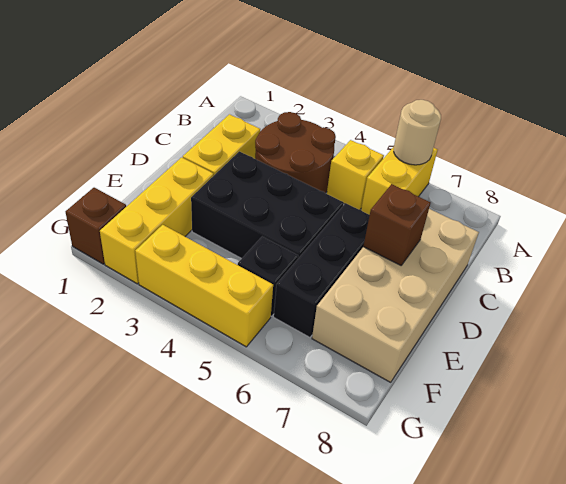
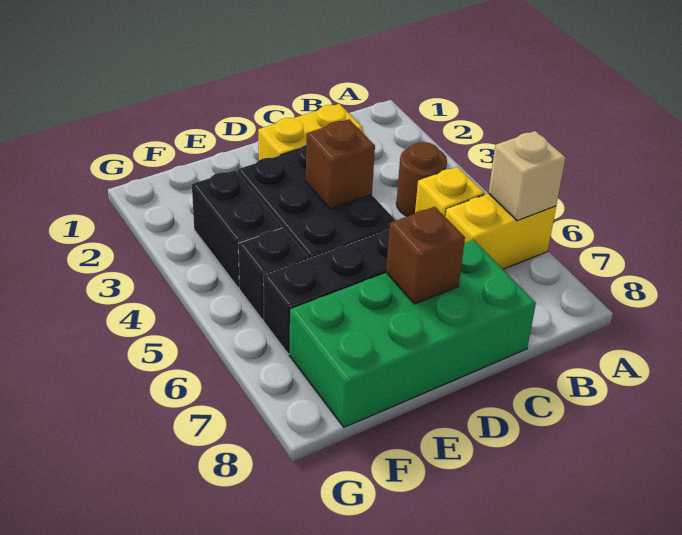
tan round brick A6 level 2 -> tan brick A6 level 2
brown round brick B3:C4 level 1 -> brown round brick B4 level 1
tan brick C7:F8 level 1 -> green brick C7:F8 level 1
yellow brick E2:G2 level 1 -> none
none -> black brick F3:F4 level 1
brown brick G1 level 1 -> brown brick D4 level 2
yellow brick G3:G5 level 1 -> none

